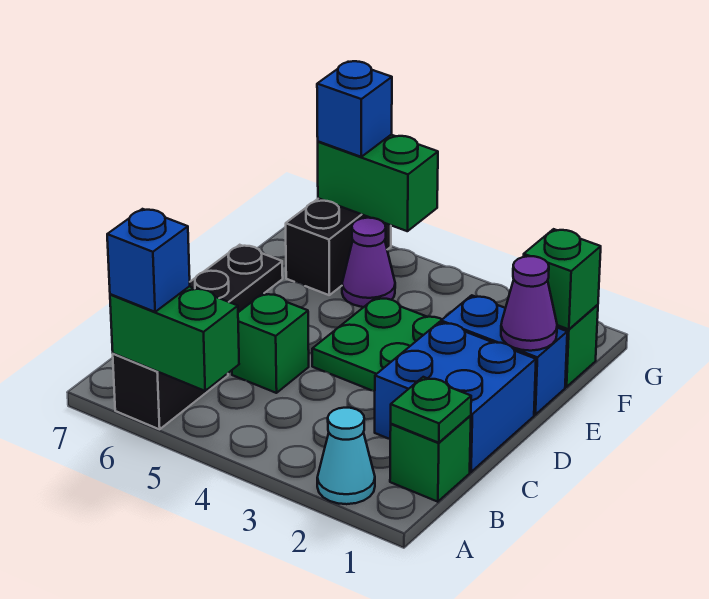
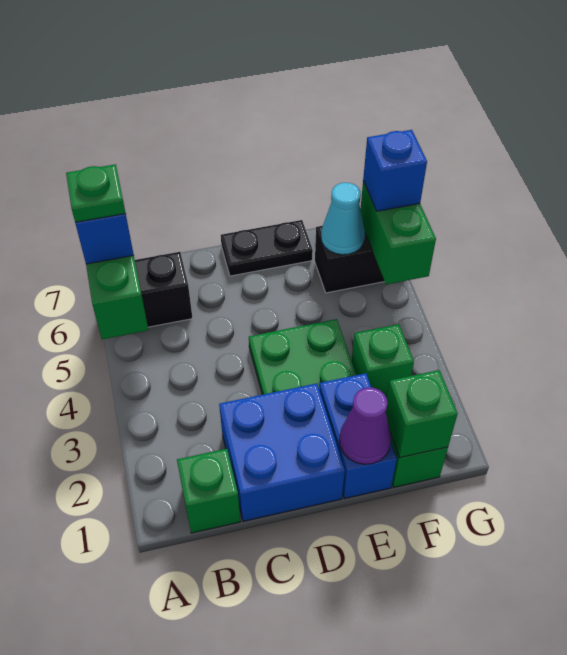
cyan cone A2 level 1 -> cyan cone F6 level 2
green plate B1 level 2 -> green plate A6 level 4
green brick C5 level 1 -> green brick F3 level 1
purple cone F5 level 1 -> none

